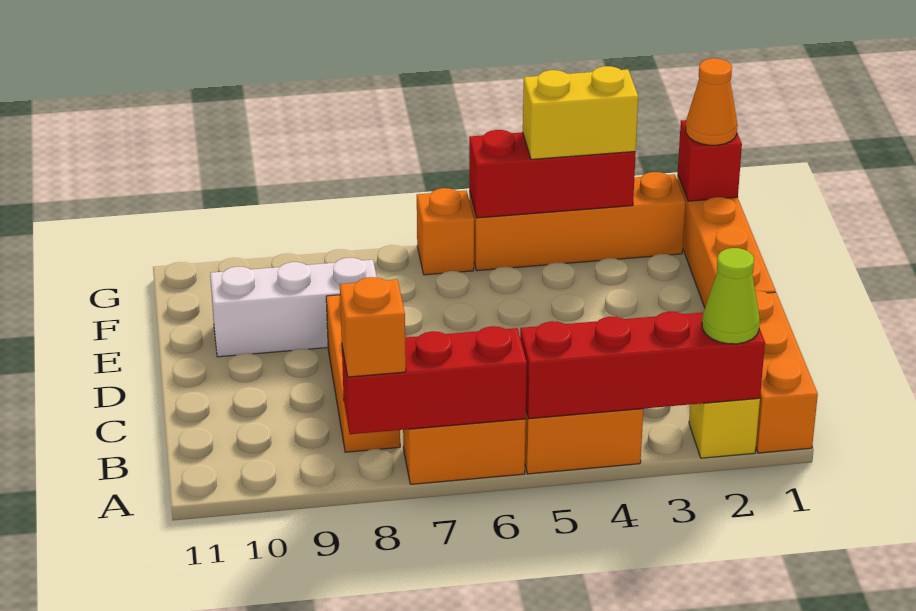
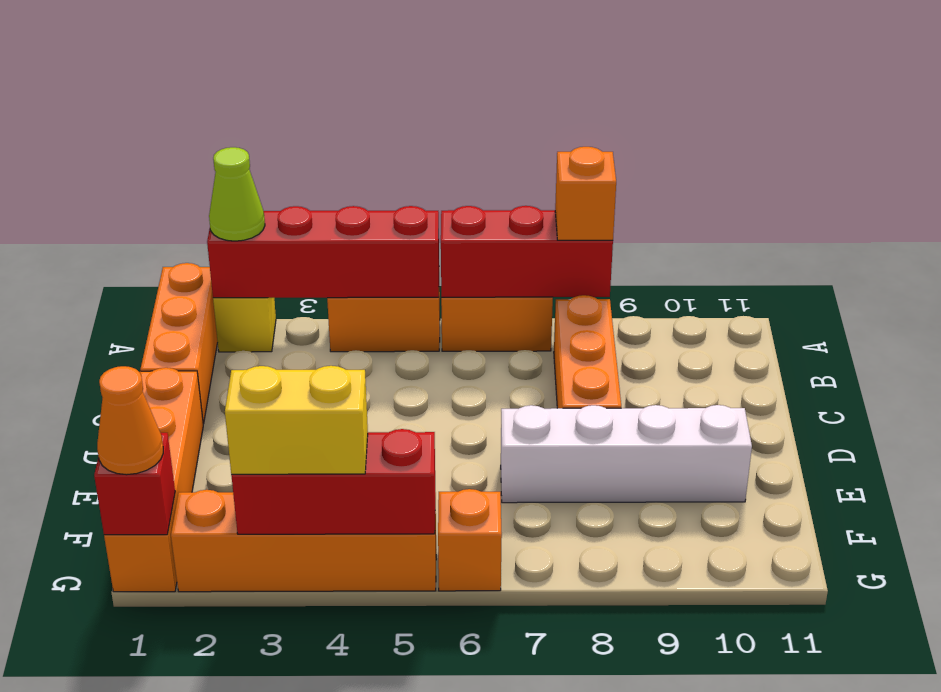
white brick E8:E10 level 1 -> white brick E7:E10 level 1

